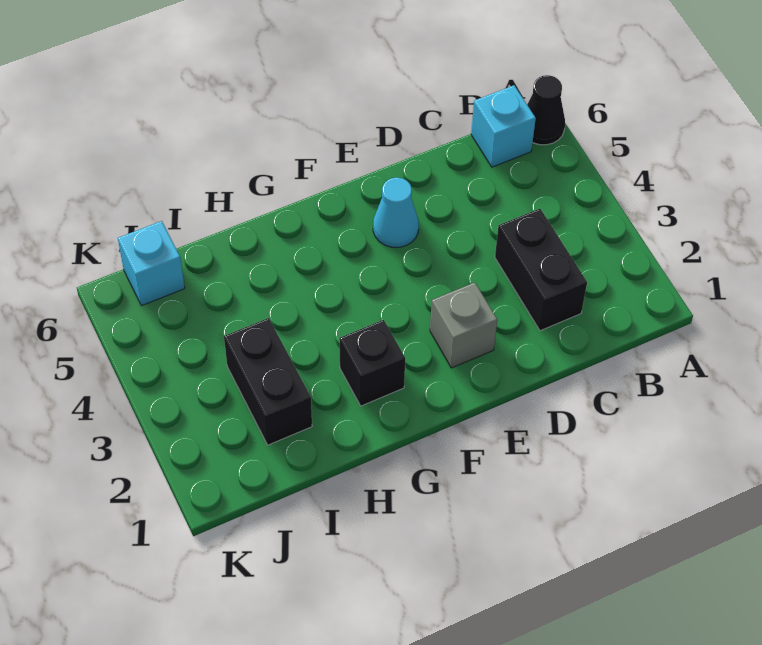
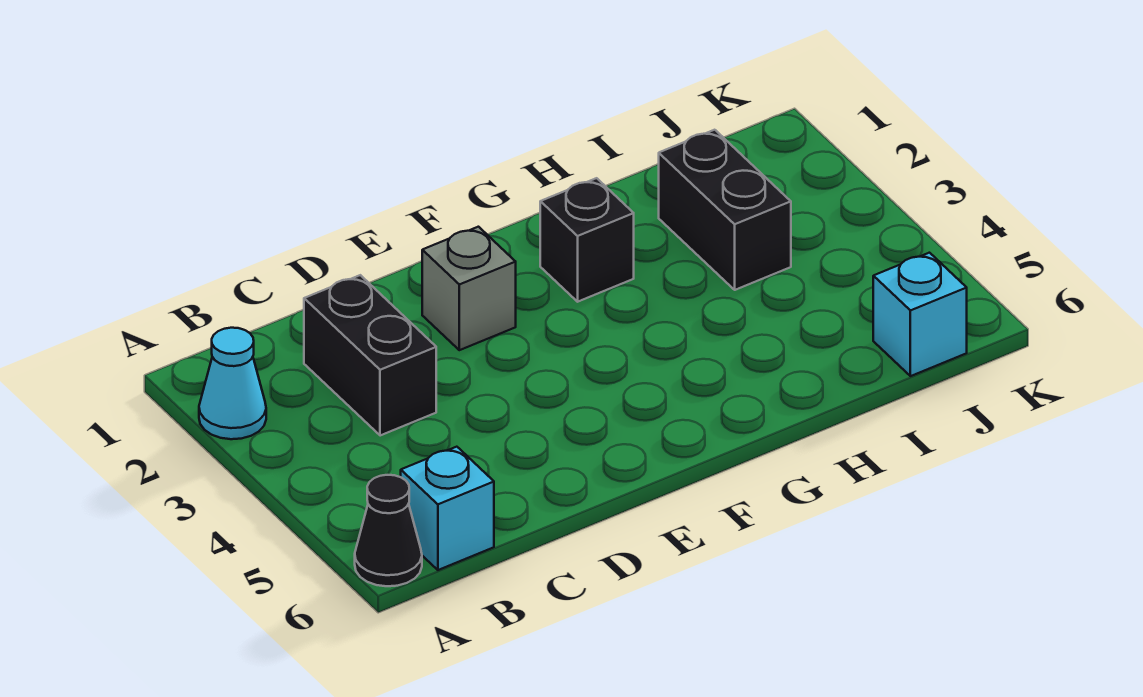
cyan cone E5 level 1 -> cyan cone A2 level 1

